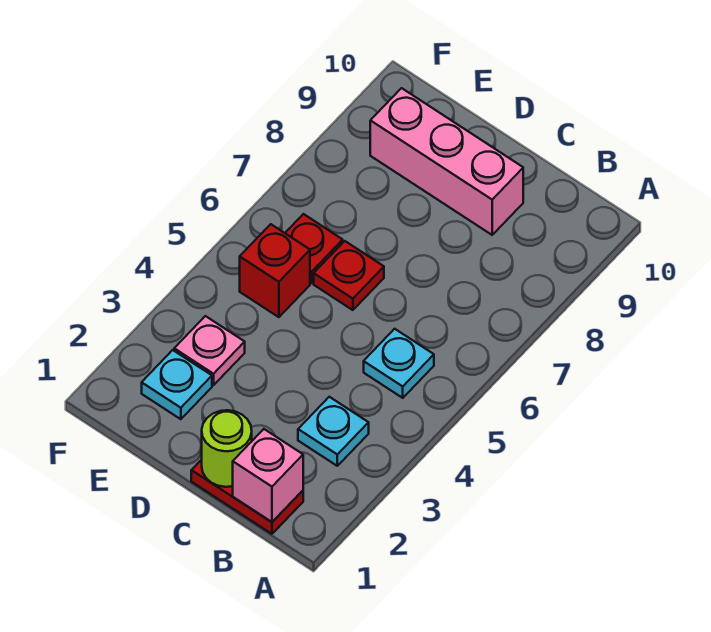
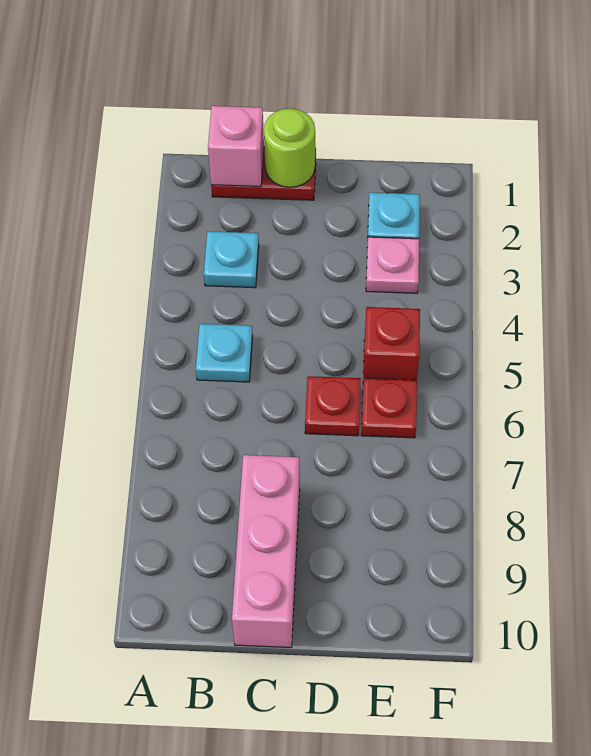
pink brick C9:E9 level 1 -> pink brick C8:C10 level 1

